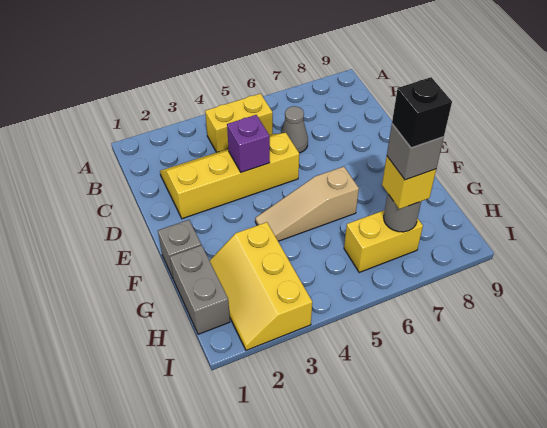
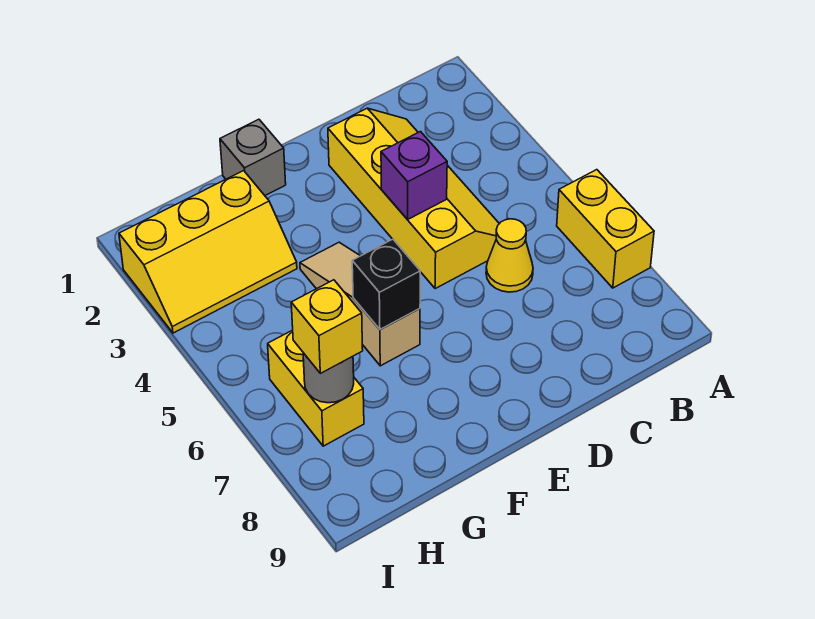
yellow brick B4:B5 level 1 -> yellow brick A6:A7 level 1
grey cone C6 level 1 -> yellow cone C6 level 1
grey brick G1:H1 level 1 -> none
yellow slope G2:I3 level 1 top 3 -> yellow slope G2:I3 level 1 top 2
grey brick H7 level 4 -> none
black brick H7 level 5 -> black brick F6 level 2

